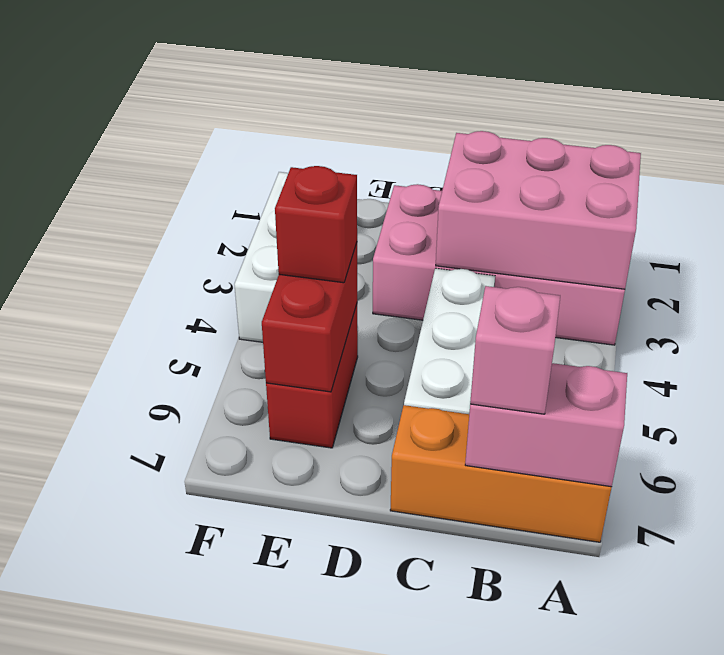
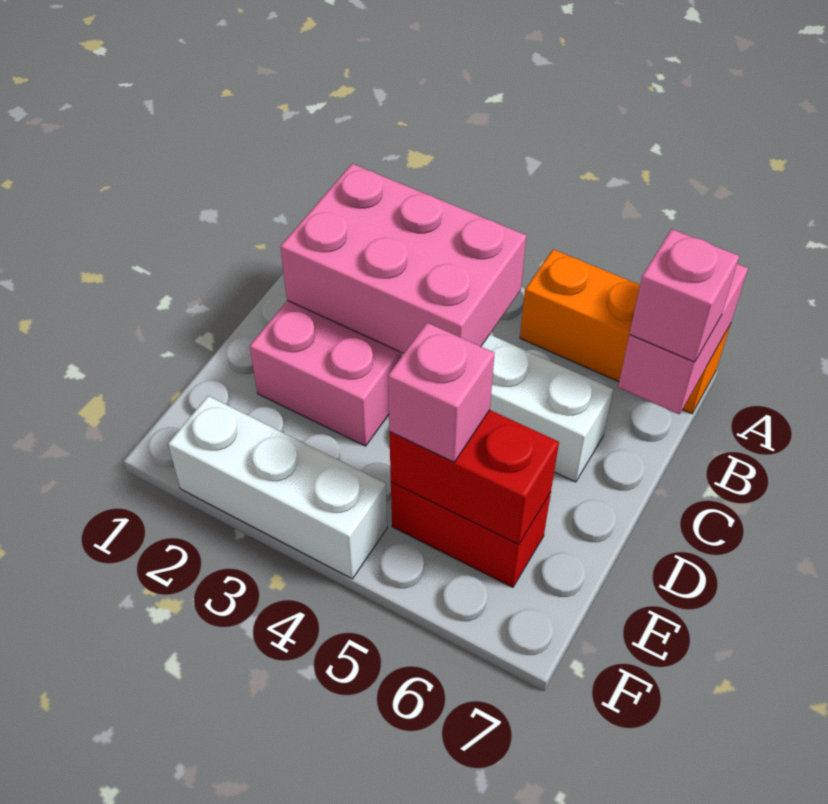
pink brick A2:C3 level 2 -> pink brick B2:C4 level 2
orange brick A7:C7 level 1 -> orange brick A5:A7 level 1
red brick E5 level 3 -> pink brick E5 level 3

